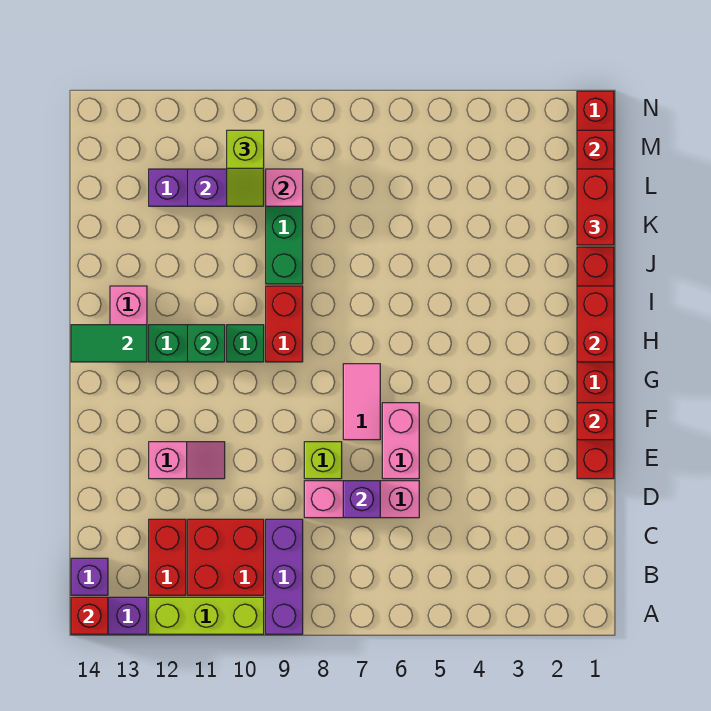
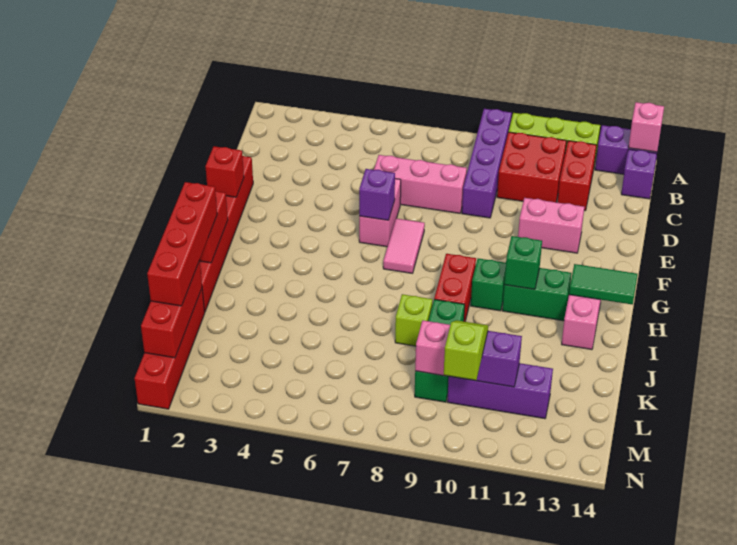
purple brick A9:C9 level 1 -> purple brick A9:D9 level 1
red brick A14 level 2 -> pink brick A14 level 2
purple brick D7 level 2 -> purple brick F6 level 2
lime brick E8 level 1 -> lime brick J8 level 1
pink slope E11:E12 level 1 top 12 -> pink brick E11:E12 level 1
red brick K1:L1 level 3 -> red brick I1:L1 level 3

